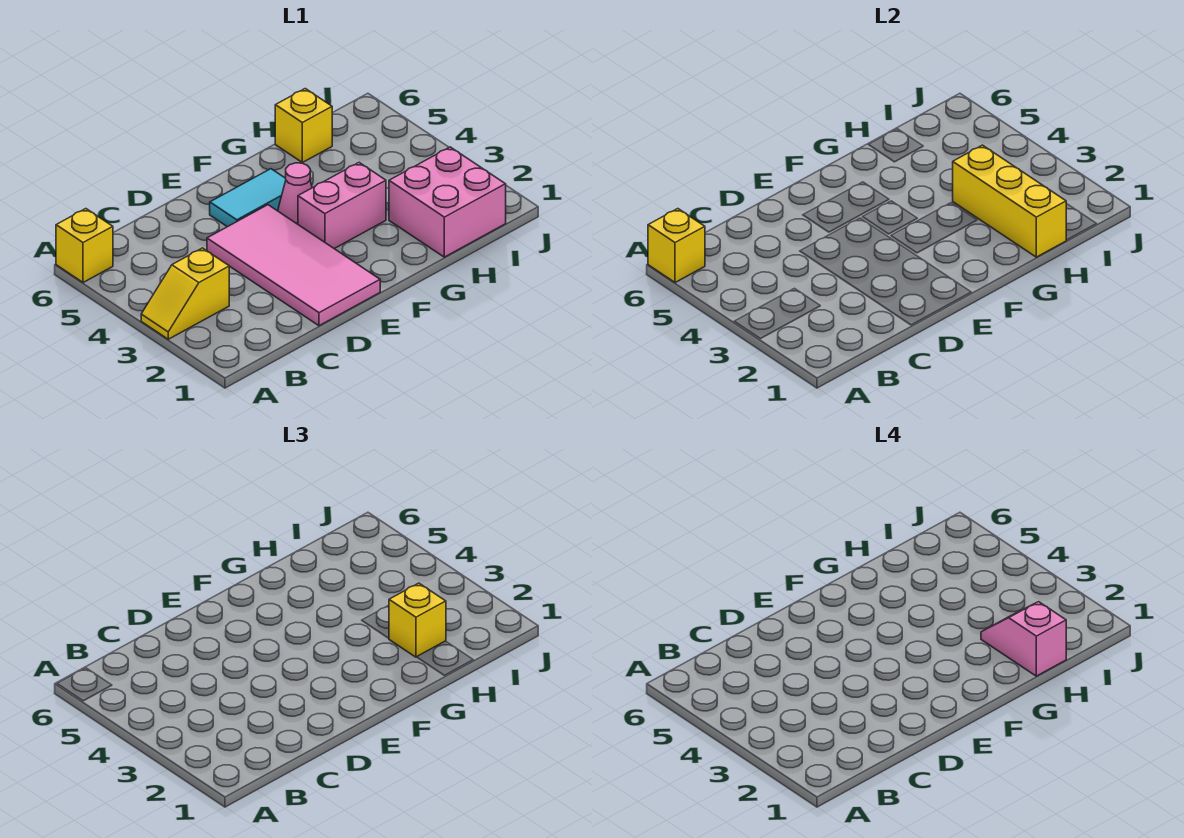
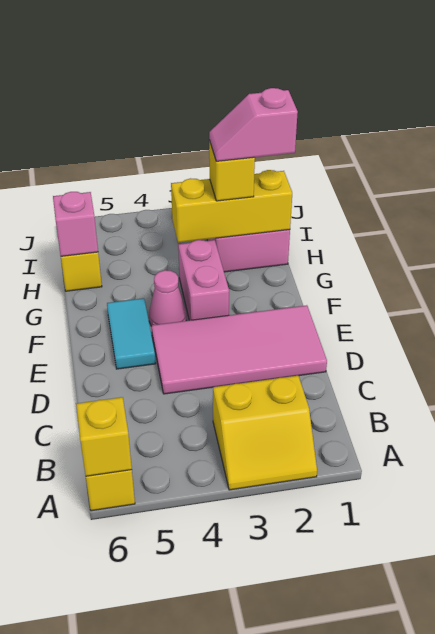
yellow slope A3:B3 level 1 top B -> yellow slope A2:B3 level 1 top B
none -> pink brick H6 level 2

